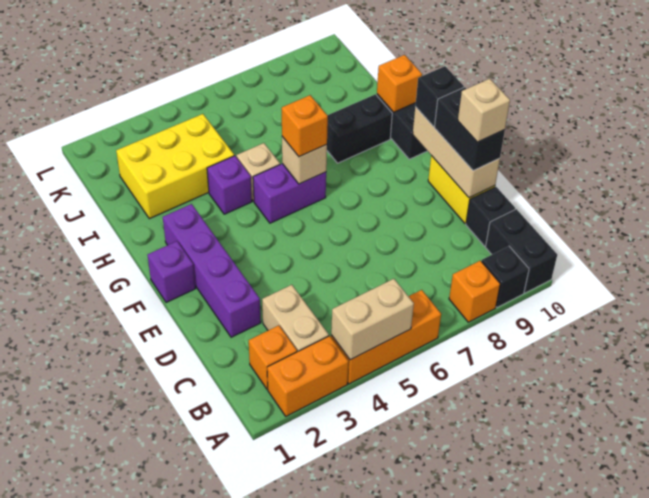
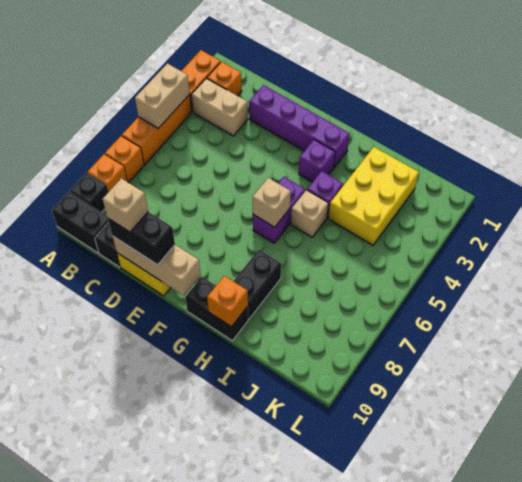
purple brick F1 level 1 -> purple brick G3 level 1
black brick F10 level 3 -> none
orange brick G6 level 3 -> orange brick A7 level 1

